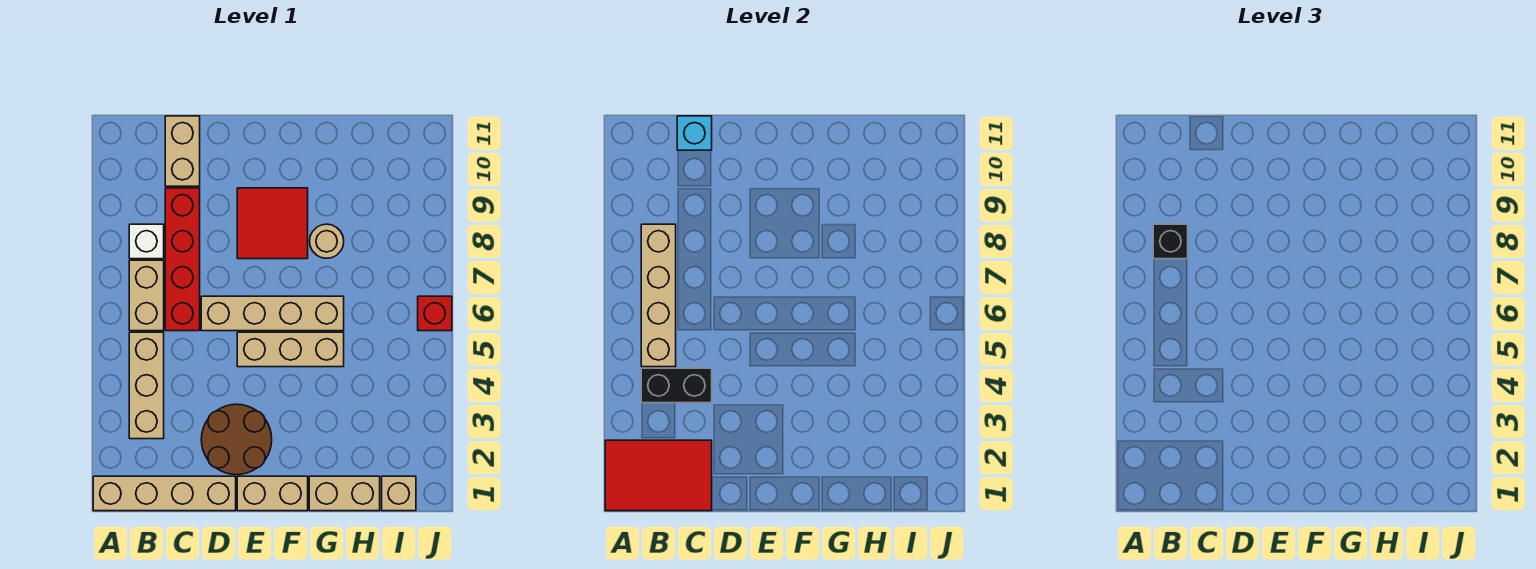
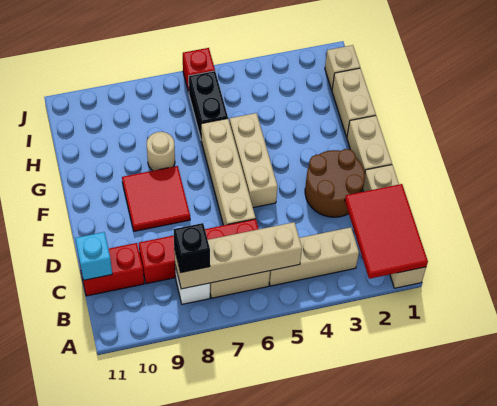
black brick B4:C4 level 2 -> black brick H6:I6 level 1
tan brick C10:C11 level 1 -> red brick C10:C11 level 1

